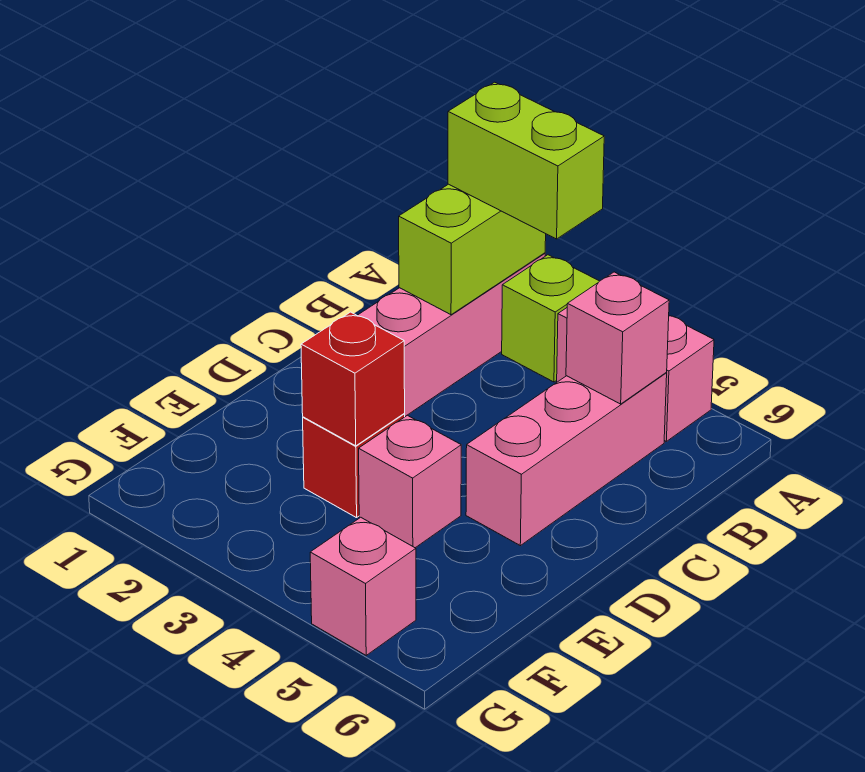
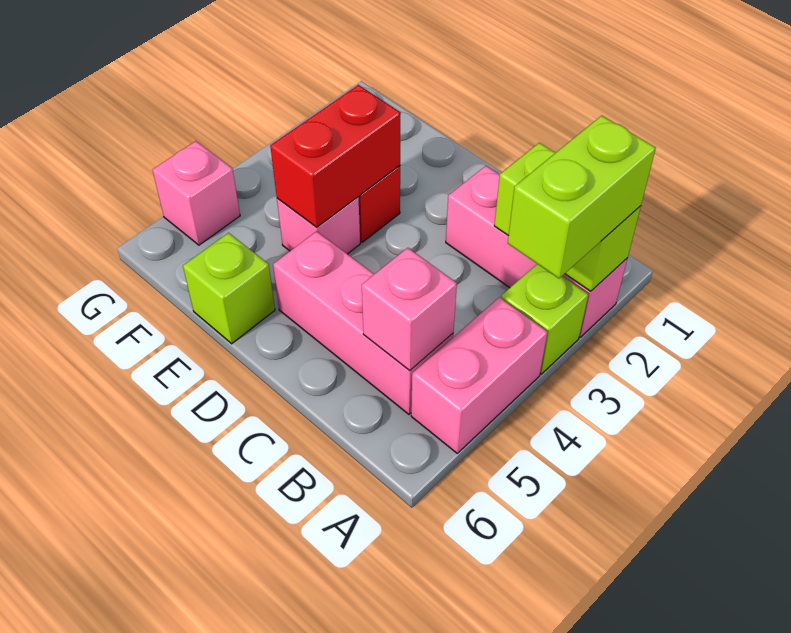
red brick E3 level 2 -> red brick E3:E4 level 2
none -> lime brick E6 level 1

